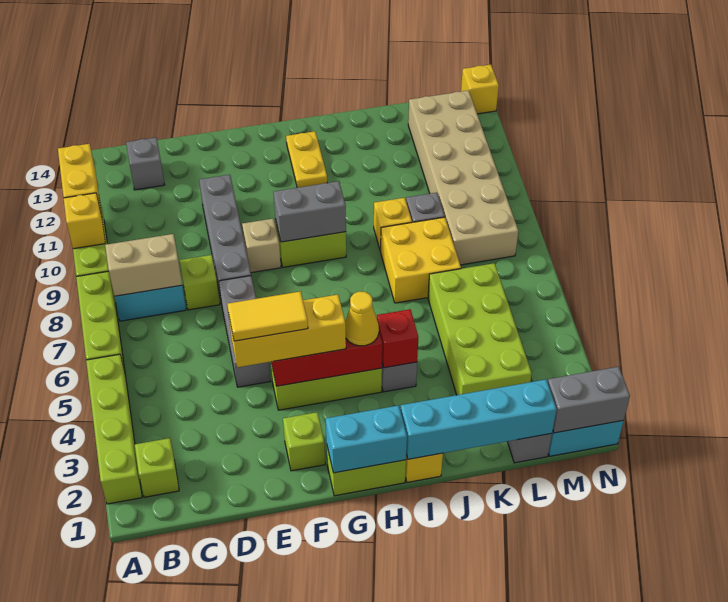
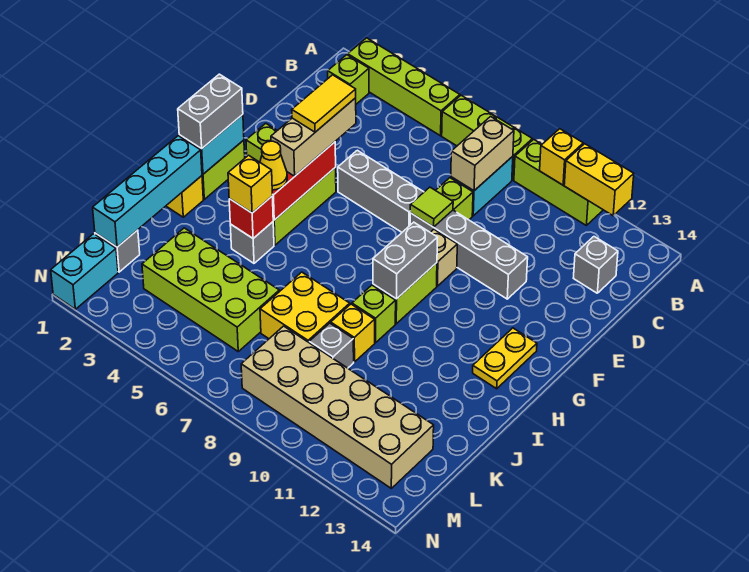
yellow brick E4:G4 level 3 -> tan brick E4:G4 level 3
none -> lime tile E8 level 2
yellow plate H12:H13 level 1 -> yellow plate G13:H13 level 1
none -> lime brick I9 level 1
grey brick M1:N1 level 2 -> grey brick G1:H1 level 3
yellow brick N14 level 1 -> yellow brick I4 level 3

